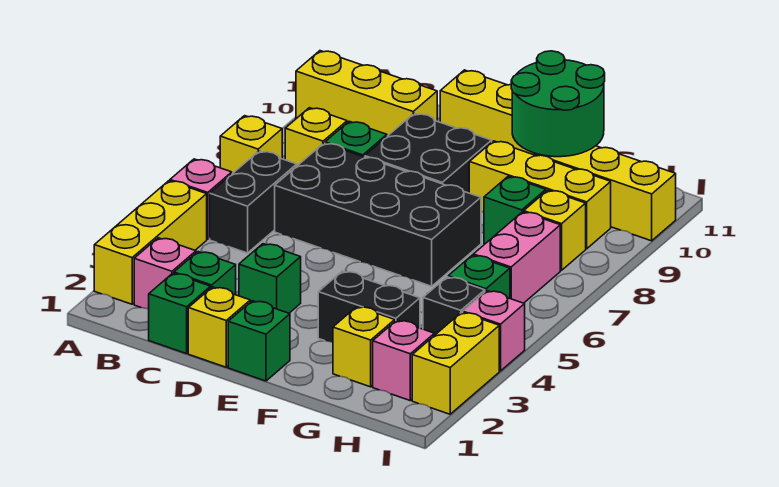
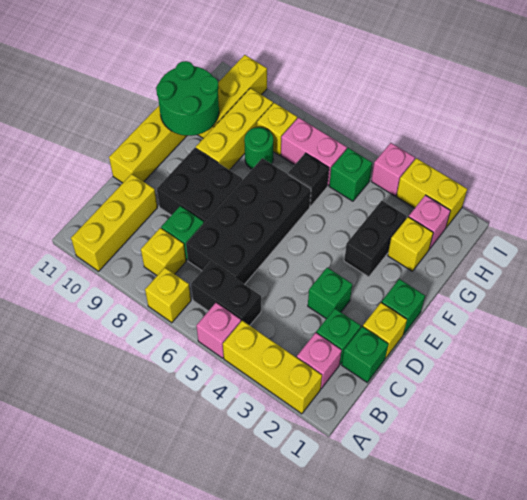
green brick G8 level 1 -> green round brick G8 level 1
black brick H4 level 1 -> black brick G6 level 1

